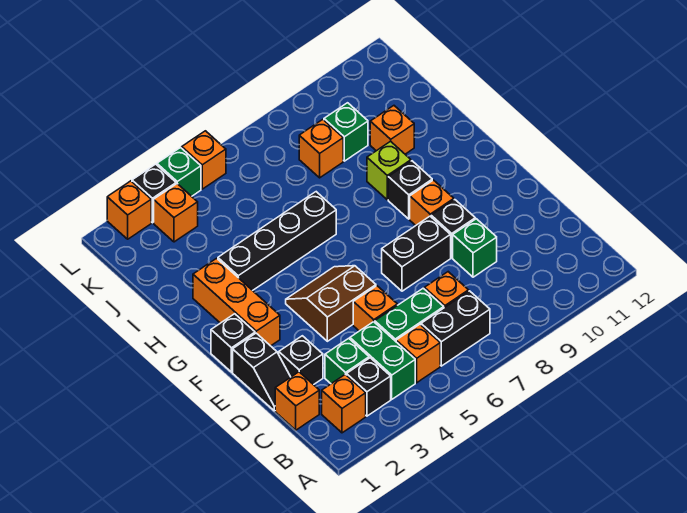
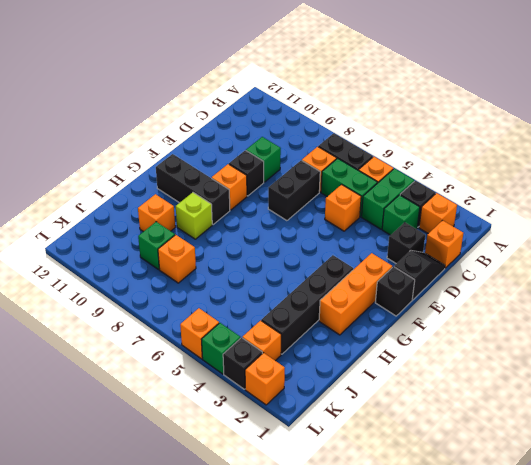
brown slope E4:F5 level 1 top E -> none
black brick E7:E8 level 1 -> black brick D7:E7 level 1
black brick G9 level 1 -> black brick G9:G11 level 1
black brick H3:H6 level 1 -> black brick G3:J3 level 1

